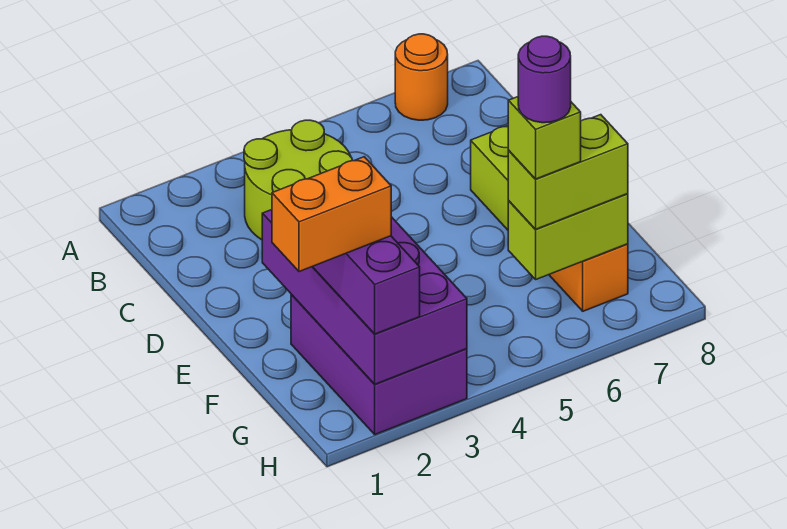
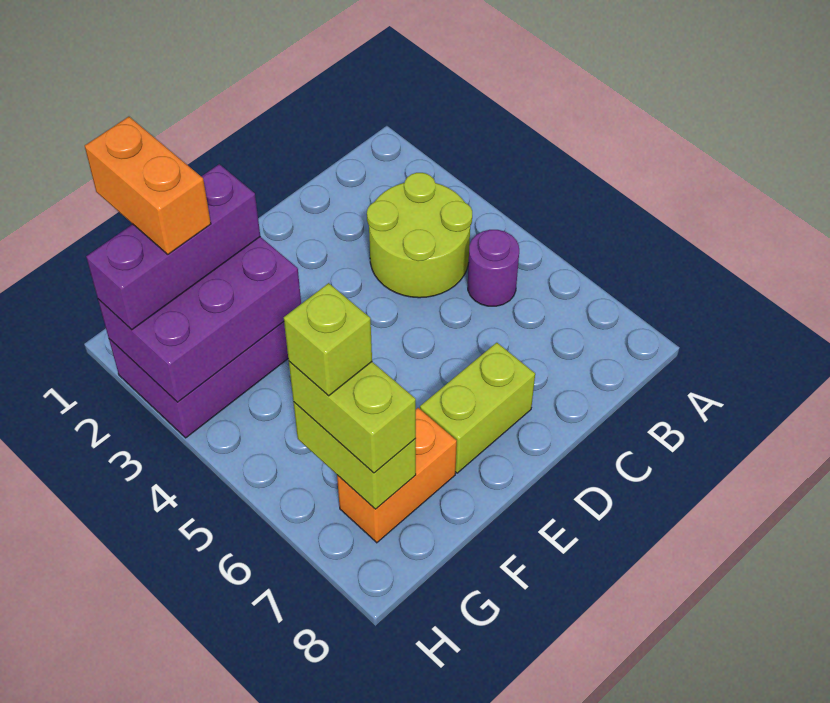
orange round brick A7 level 1 -> none
purple brick E2:H3 level 2 -> purple brick F2:H3 level 2
purple round brick G6 level 5 -> purple round brick B5 level 1

